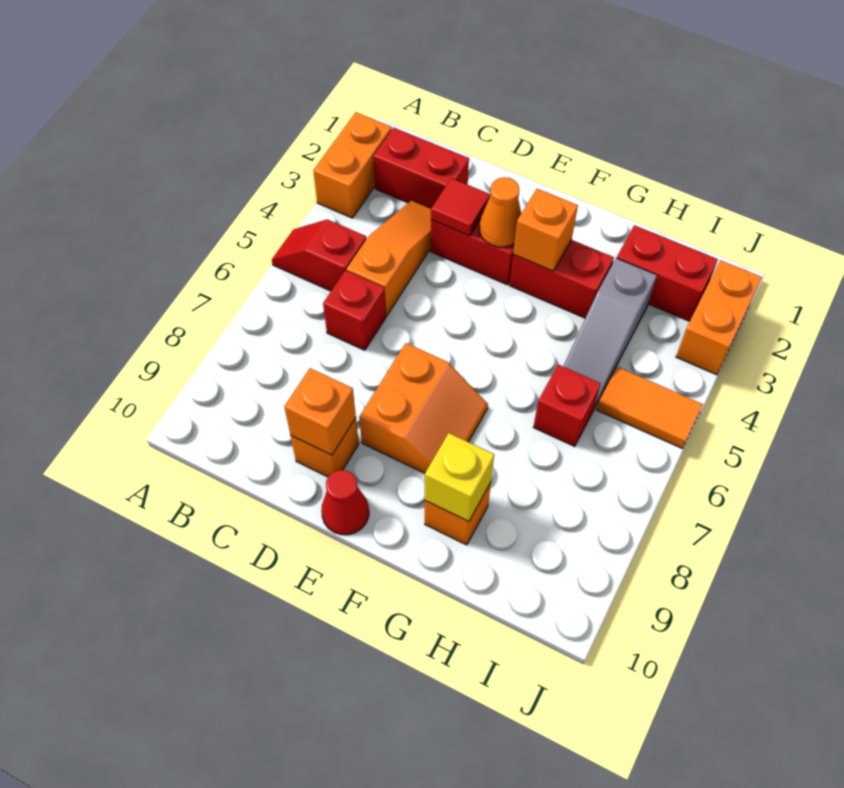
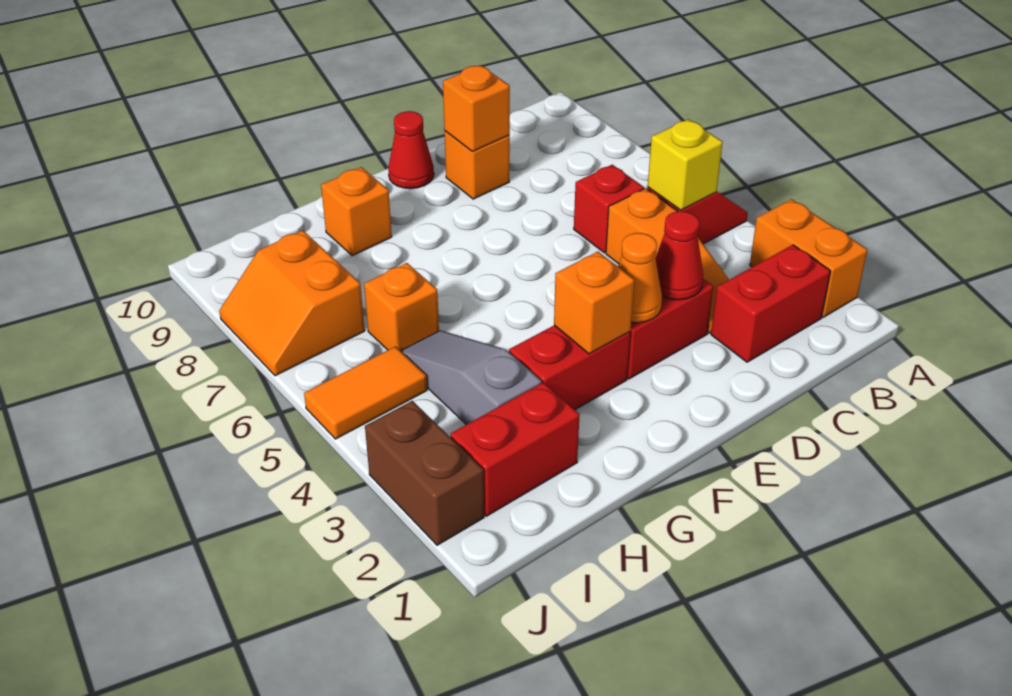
red tile D3 level 2 -> red cone D3 level 2
orange slope E7:F8 level 1 top E -> orange slope I7:J8 level 1 top I
yellow brick G9 level 2 -> yellow brick B5 level 2
red brick H6 level 1 -> orange brick H6 level 1
orange brick J2:J3 level 1 -> brown brick J2:J3 level 1

